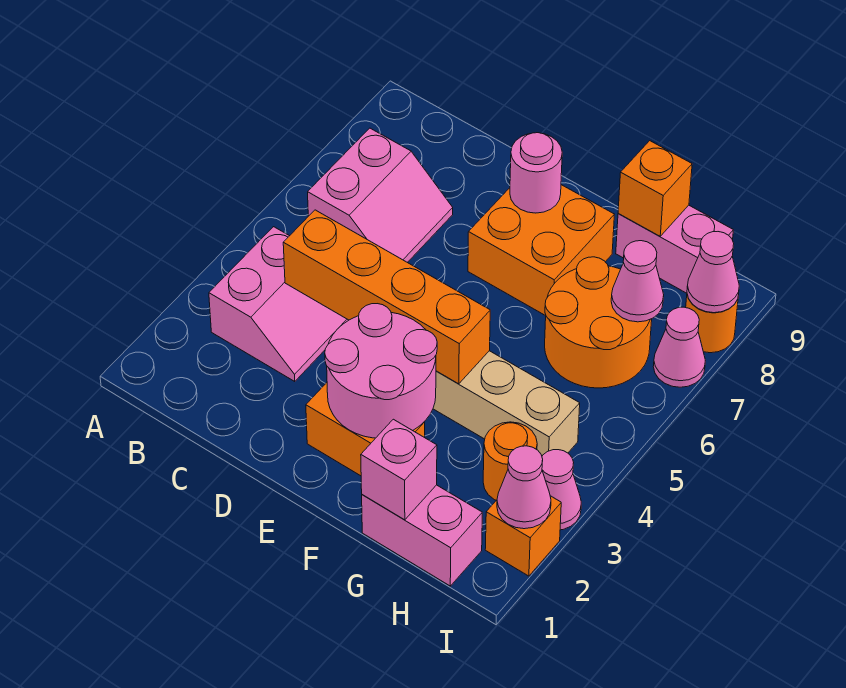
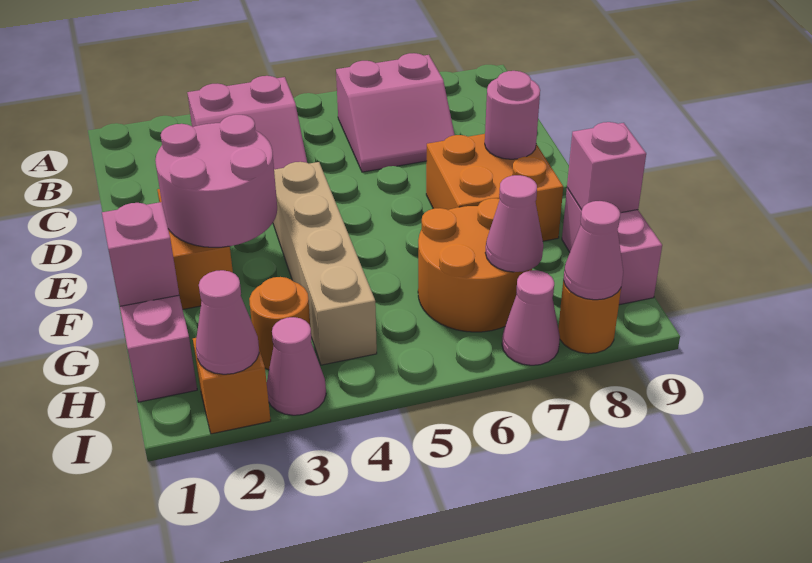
orange brick C4:F4 level 2 -> none
orange brick G9 level 2 -> pink brick G9 level 2

